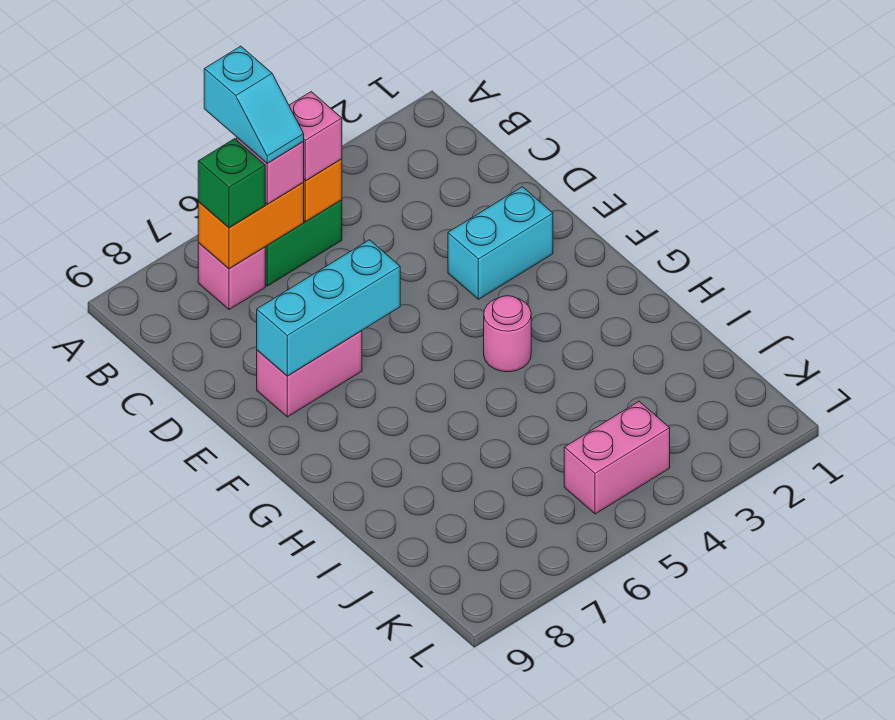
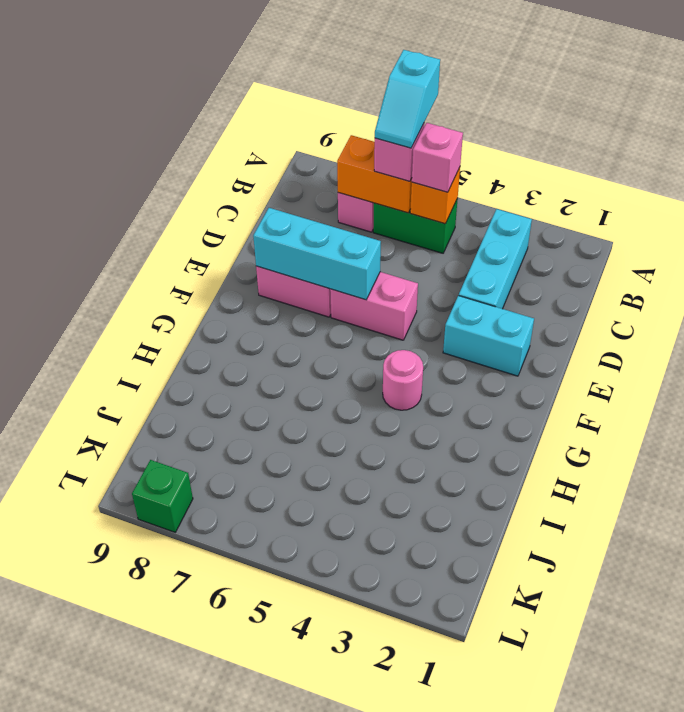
none -> cyan brick B3:D3 level 1
green brick B7 level 3 -> green brick L8 level 1
pink brick K4:K5 level 1 -> pink brick E5:E6 level 1

